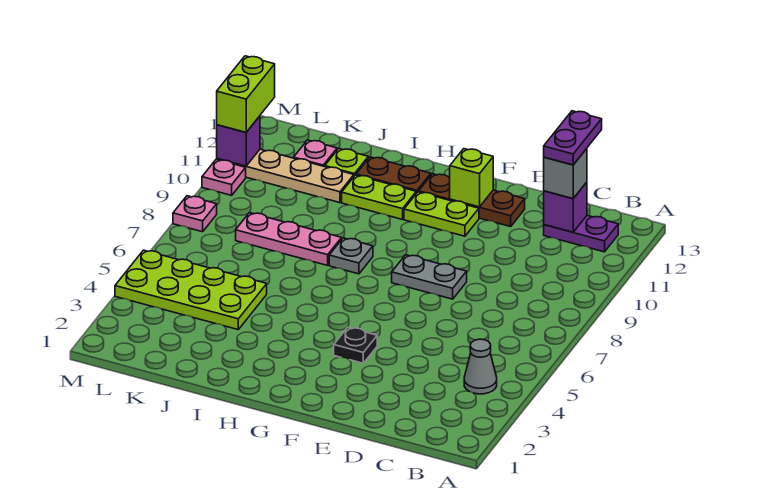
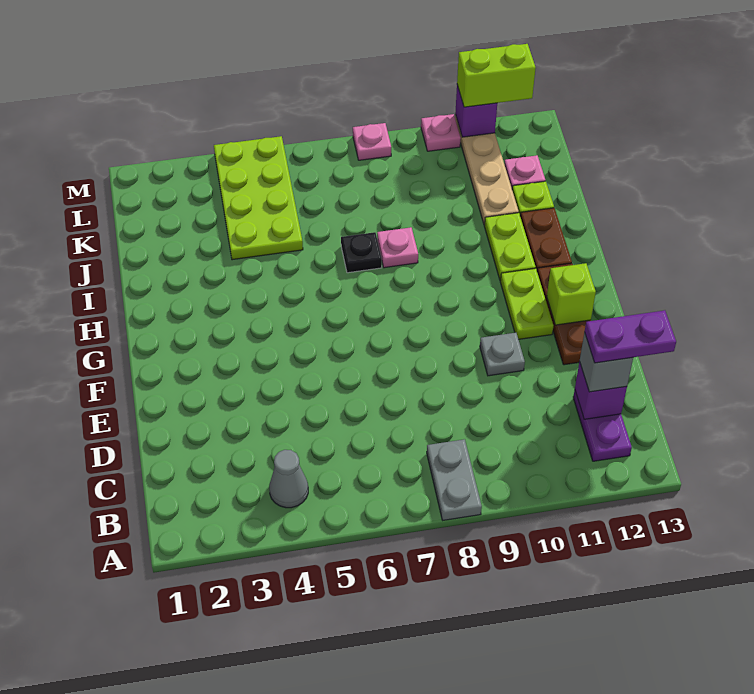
grey plate E8:F8 level 1 -> grey plate A8:B8 level 1
black plate F4 level 1 -> black plate I7 level 1
grey plate H8 level 1 -> grey plate E10 level 1
pink plate I8:K8 level 1 -> pink plate I8 level 1

